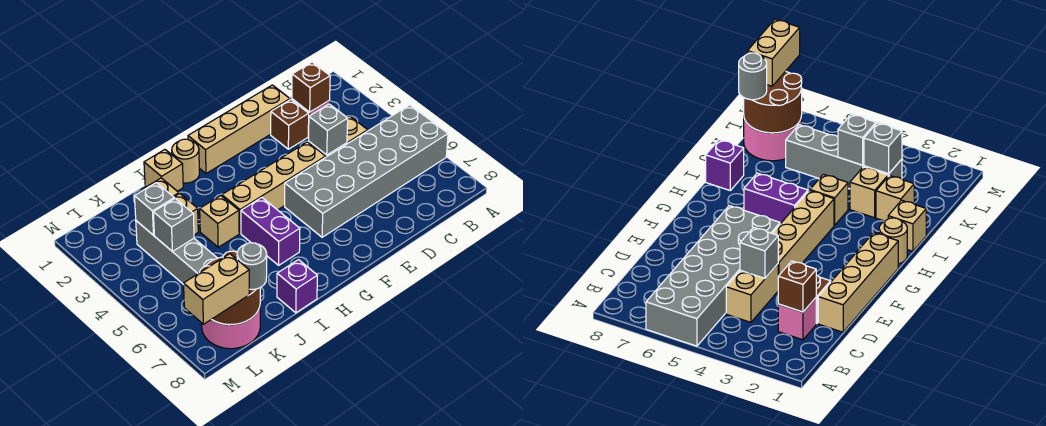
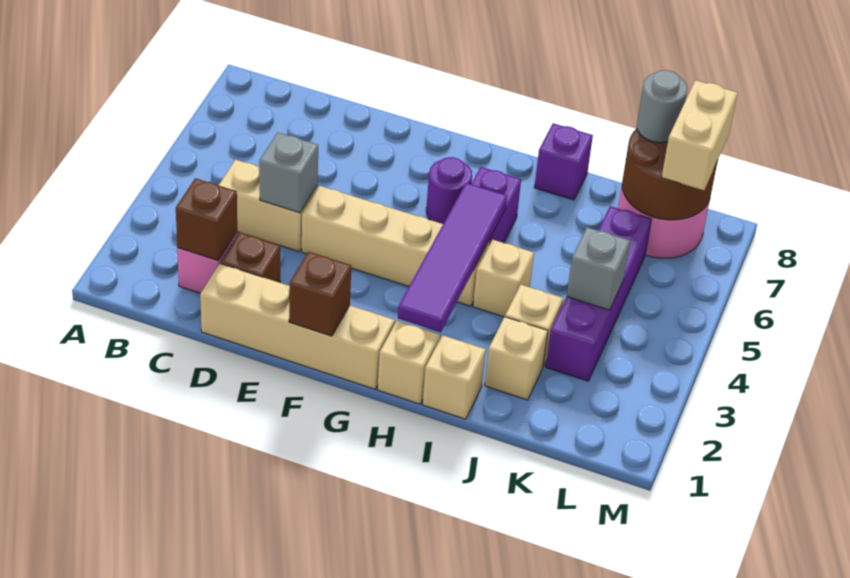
grey brick A5:F6 level 1 -> none
none -> brown brick F1 level 2
none -> purple round brick G6 level 1
tan round brick H1 level 1 -> tan brick H1 level 1
none -> purple tile H2:H5 level 2
grey brick K3:K6 level 1 -> purple brick K3:K6 level 1
grey brick K3 level 2 -> none
tan brick L8:M8 level 3 -> tan brick L7:L8 level 3

